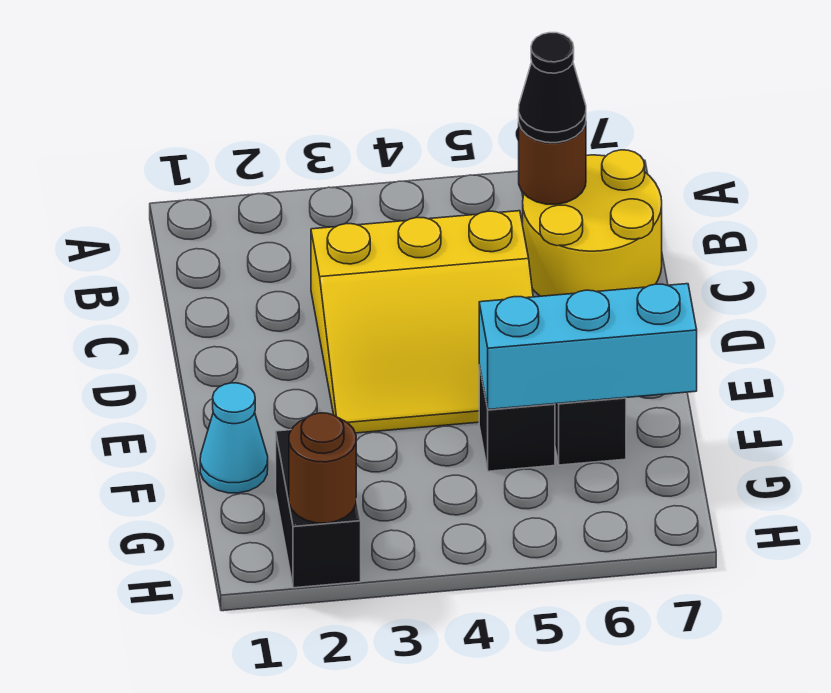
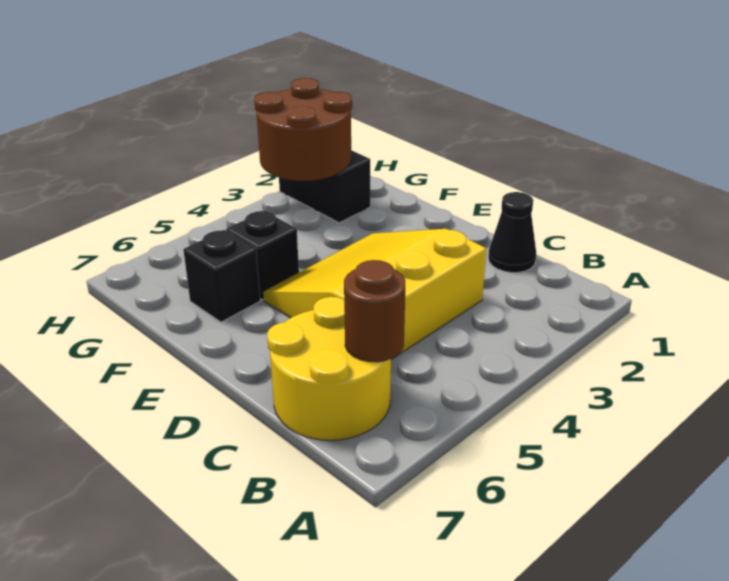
black cone B6 level 3 -> black cone C1 level 1
cyan cone F1 level 1 -> none
cyan brick F5:F7 level 2 -> none
brown round brick H2 level 2 -> brown round brick G2:H3 level 2

